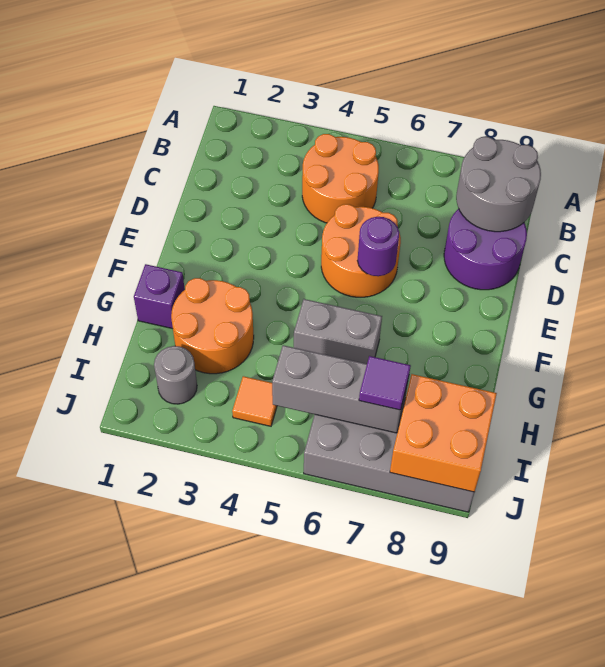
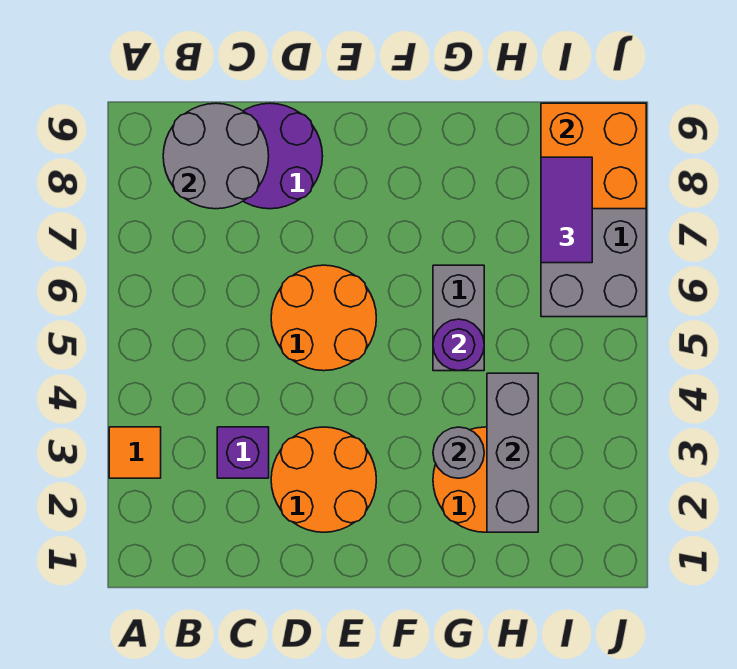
orange round brick B4:C5 level 1 -> orange round brick D2:E3 level 1
purple round brick E6 level 2 -> purple round brick G5 level 2
purple brick G1 level 1 -> purple brick C3 level 1
grey round brick I2 level 1 -> grey round brick G3 level 2
orange tile I4 level 1 -> orange tile A3 level 1
grey brick I5:I7 level 2 -> grey brick H2:H4 level 2
purple tile I7 level 3 -> purple tile I7:I8 level 3

